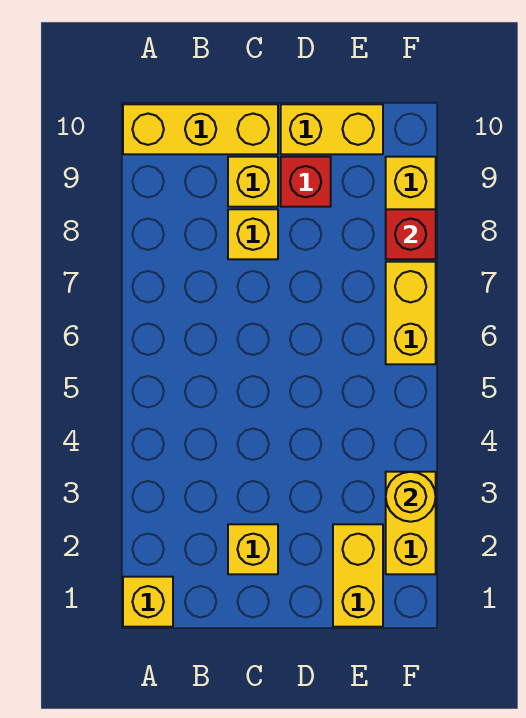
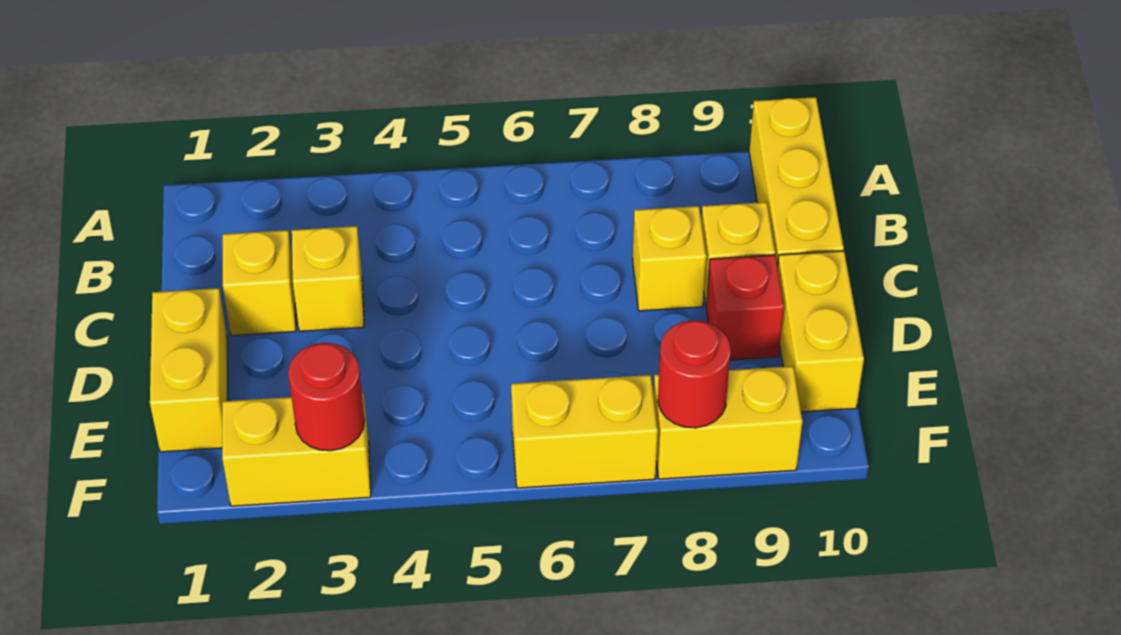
yellow brick A1 level 1 -> yellow brick C3 level 1
yellow brick E1:E2 level 1 -> yellow brick D1:E1 level 1
yellow round brick F3 level 2 -> red round brick F3 level 2
red brick F8 level 2 -> red round brick F8 level 2

